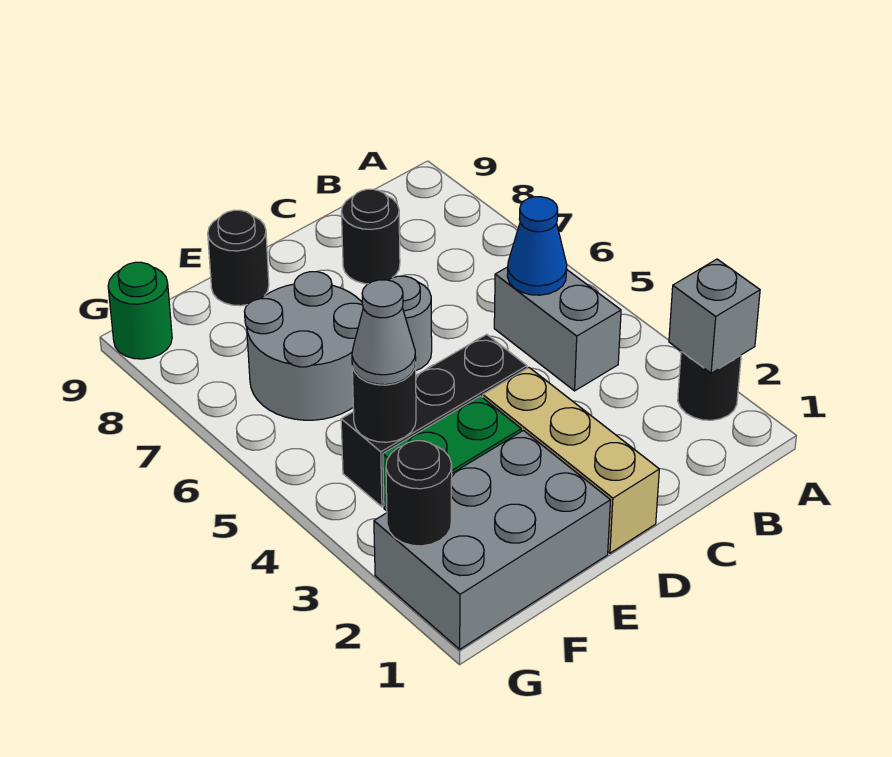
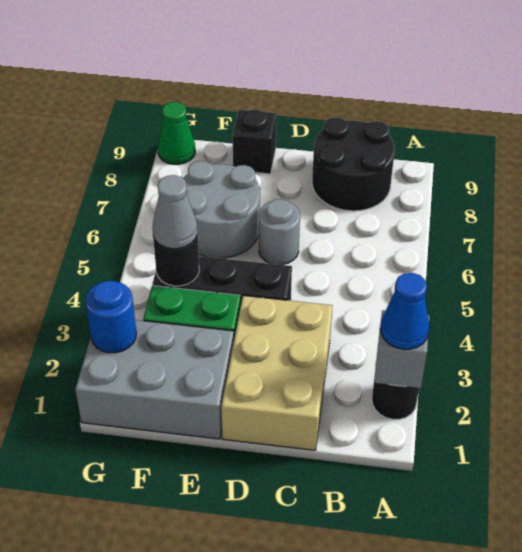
grey brick B4:B5 level 1 -> none
blue cone B5 level 2 -> blue cone A2 level 3
black round brick C8 level 1 -> black round brick B8:C9 level 1
tan brick D1:D3 level 1 -> tan brick C1:D3 level 1
black round brick E9 level 1 -> black brick E9 level 1
black round brick G2 level 2 -> blue round brick G2 level 2
green round brick G9 level 1 -> green cone G9 level 1

